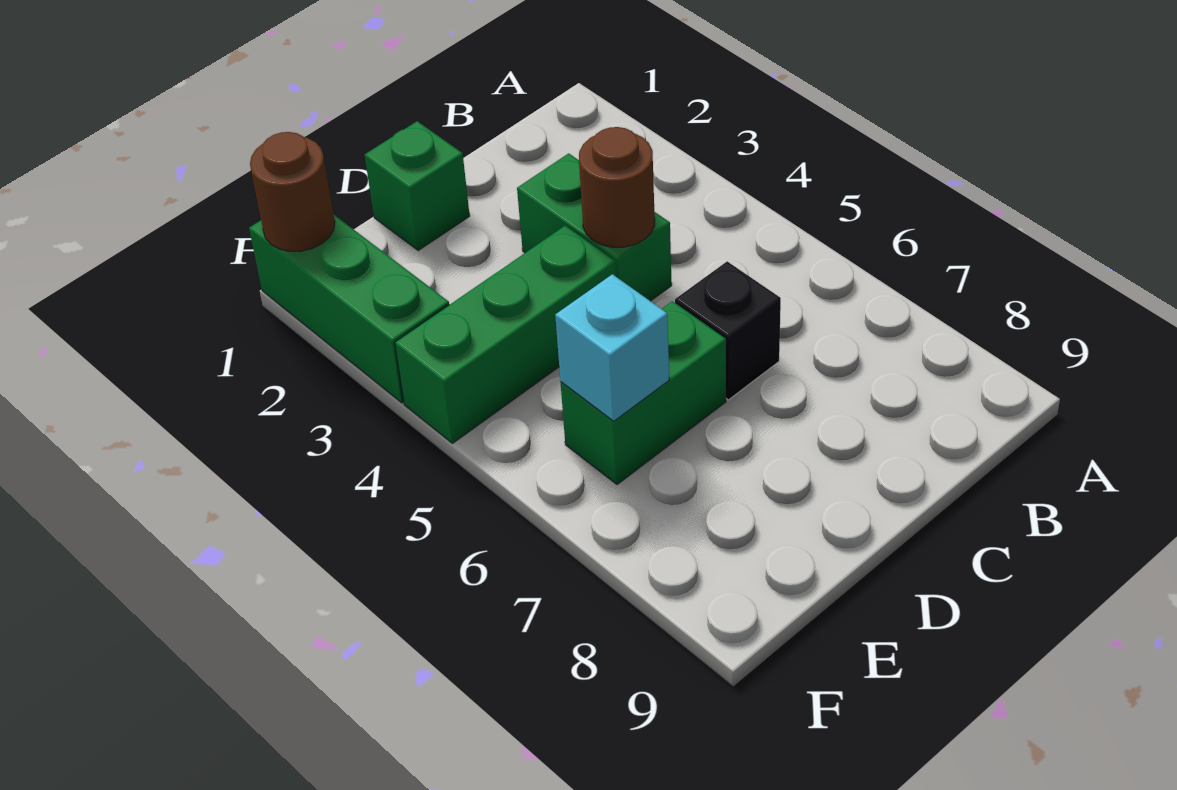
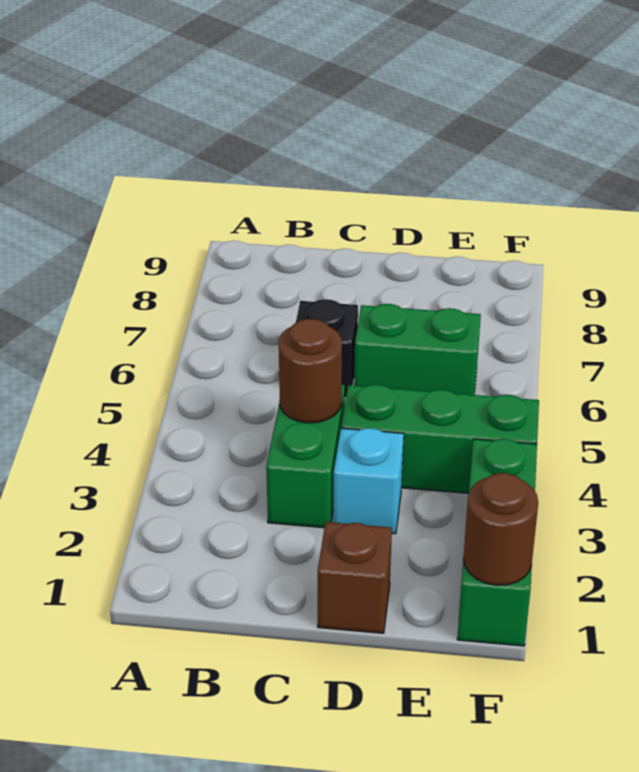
green brick D1 level 1 -> brown brick D1 level 1
cyan brick E6 level 2 -> cyan brick D3 level 1

